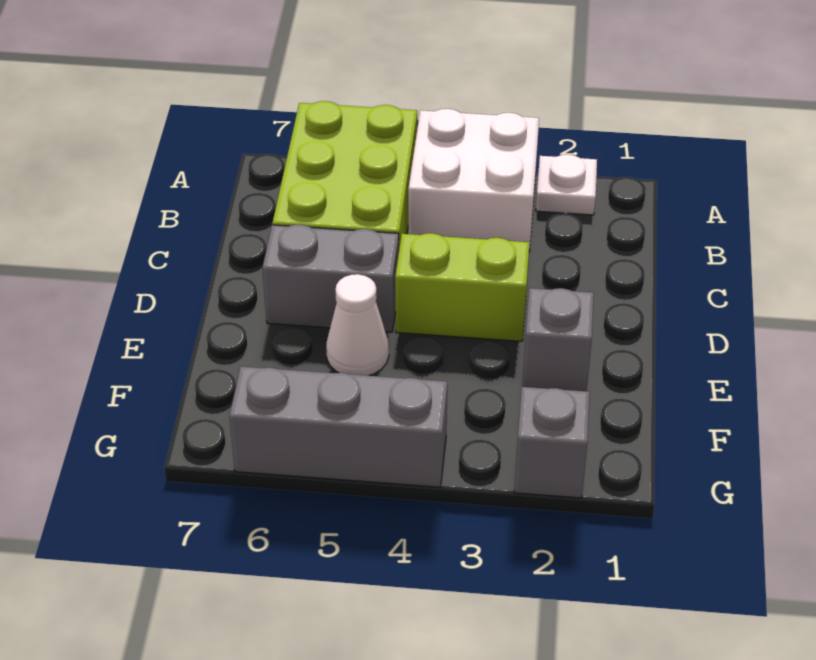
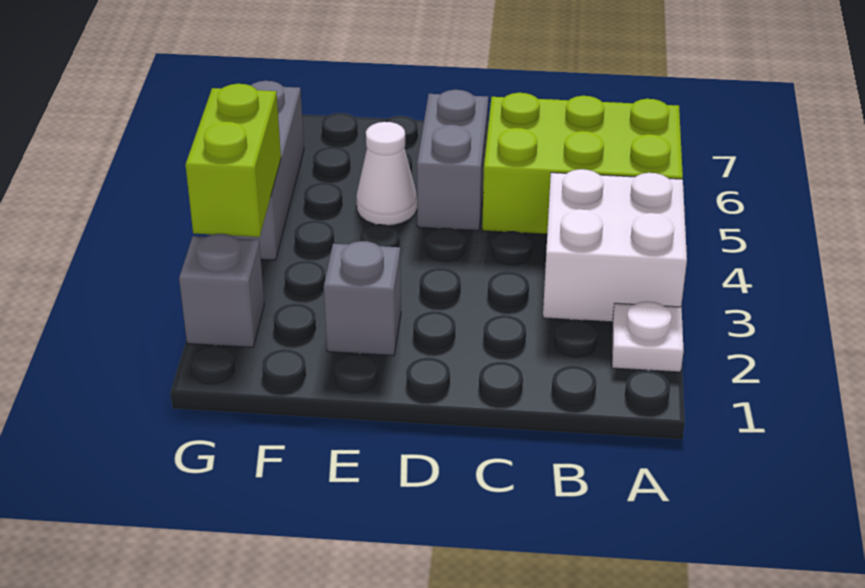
lime brick D3:D4 level 1 -> lime brick G3:G4 level 2

